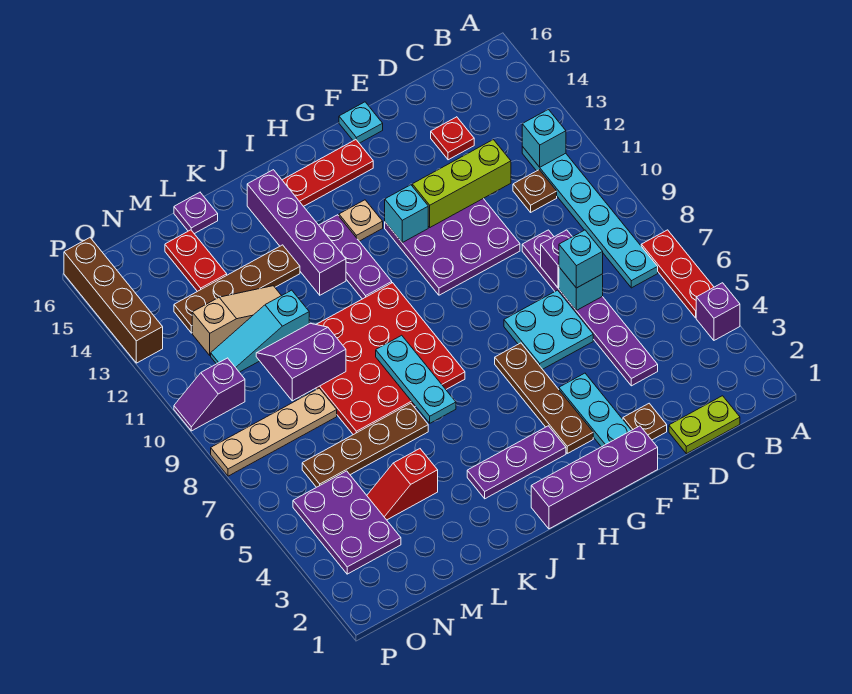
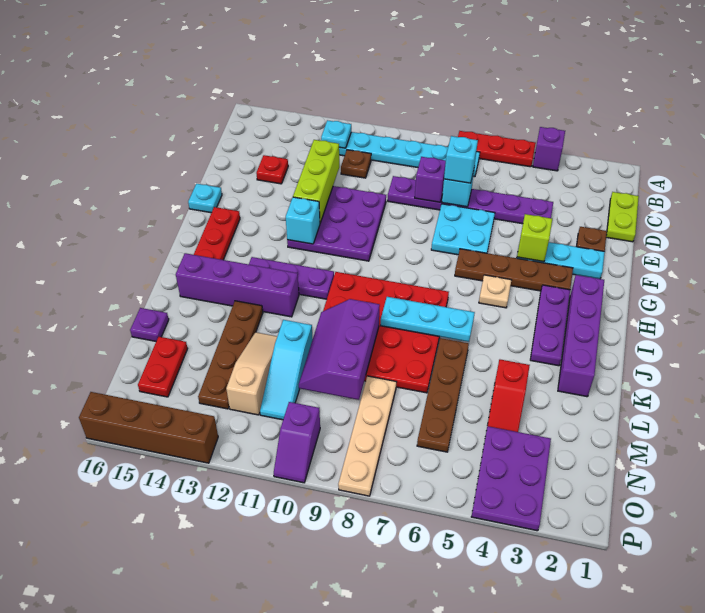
cyan brick B12 level 2 -> cyan plate B12 level 2
purple brick F1:I1 level 1 -> purple brick H2:K2 level 1
none -> lime brick F4 level 2
tan plate H13 level 1 -> tan plate H5 level 1
purple slope L9:M10 level 2 top 9 -> purple slope K9:M10 level 2 top 9
red plate M14:M15 level 1 -> red plate M15:N15 level 1
purple plate N3:O5 level 1 -> purple plate N3:P4 level 1

